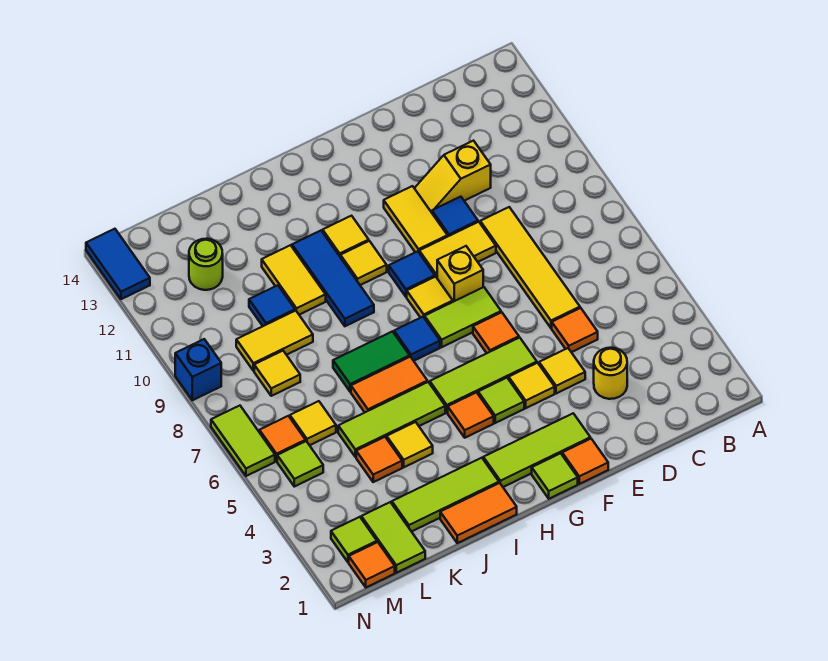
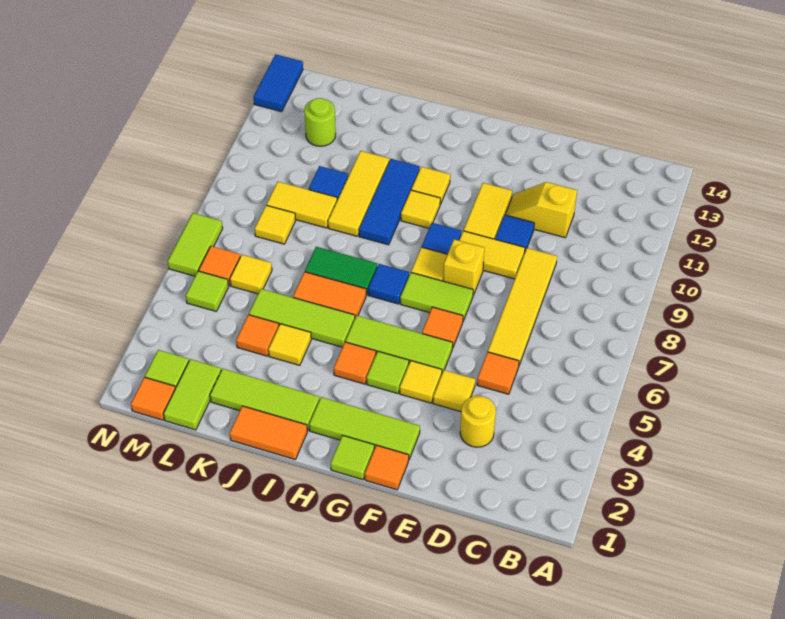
yellow tile J10:J11 level 1 -> yellow tile J9:J11 level 1
blue brick N9 level 1 -> none

